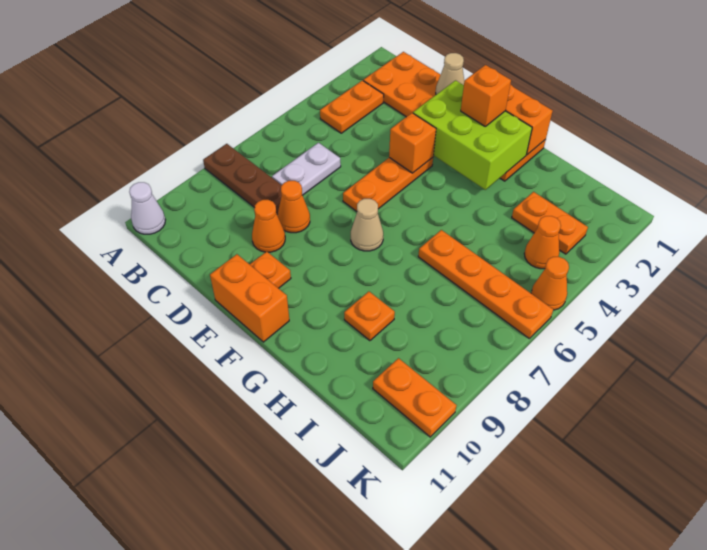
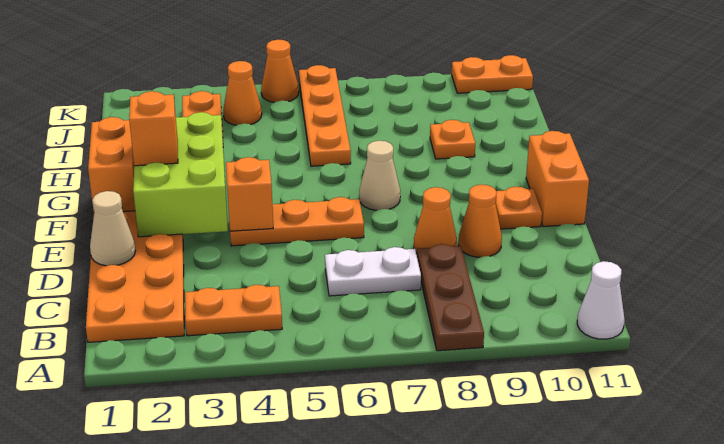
orange plate J10:K10 level 1 -> orange plate K10:K11 level 1

